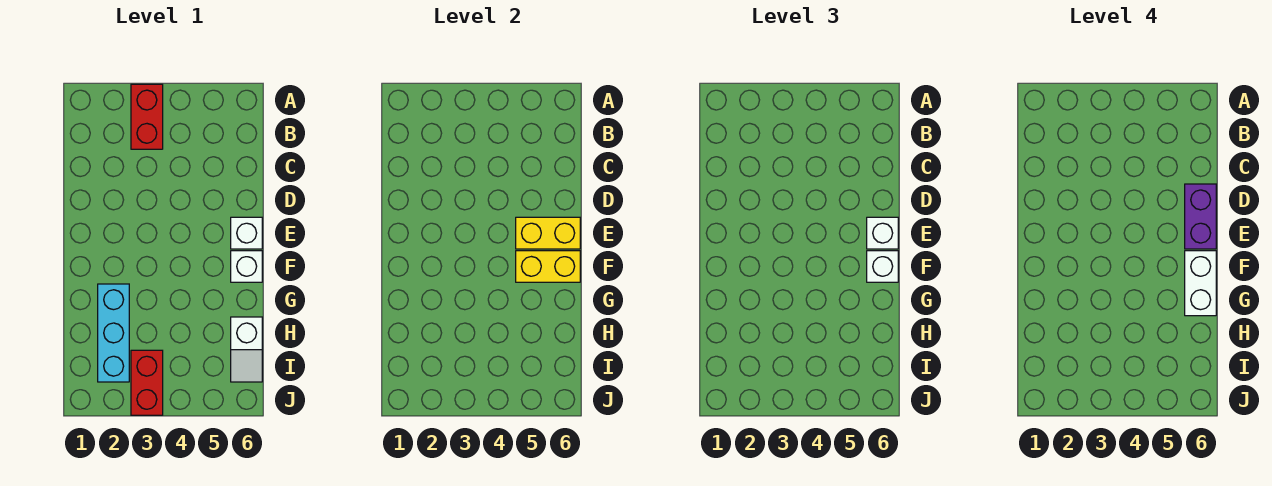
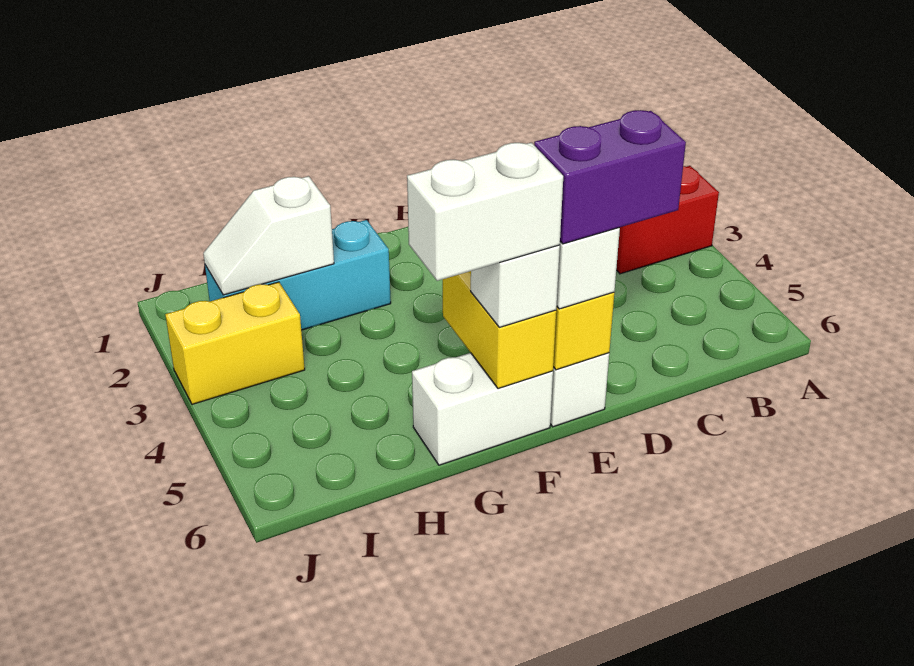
white brick F6 level 1 -> white brick F6:G6 level 1
white slope H6:I6 level 1 top H -> white slope H2:I2 level 2 top H
red brick I3:J3 level 1 -> yellow brick I3:J3 level 1

